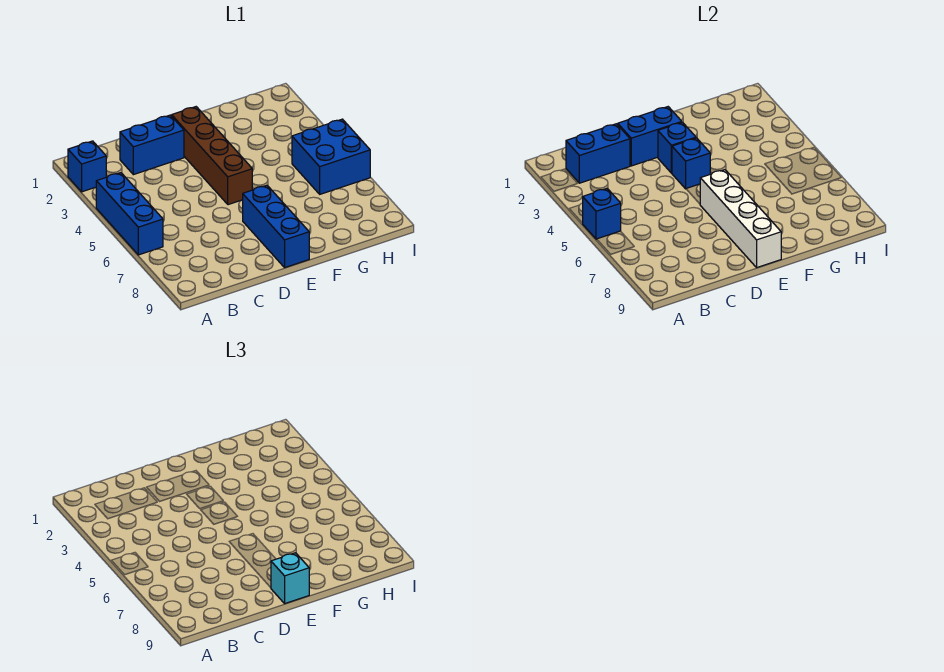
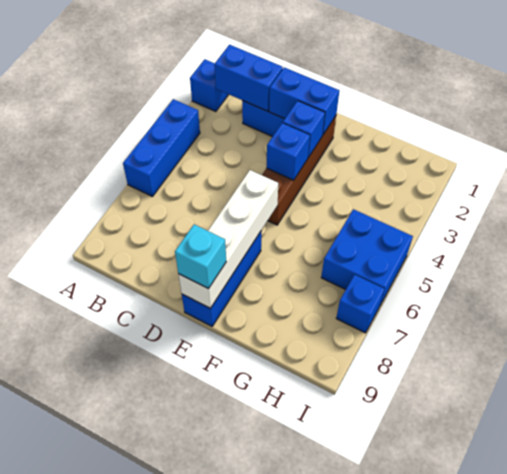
blue brick A5 level 2 -> blue brick I7 level 1

